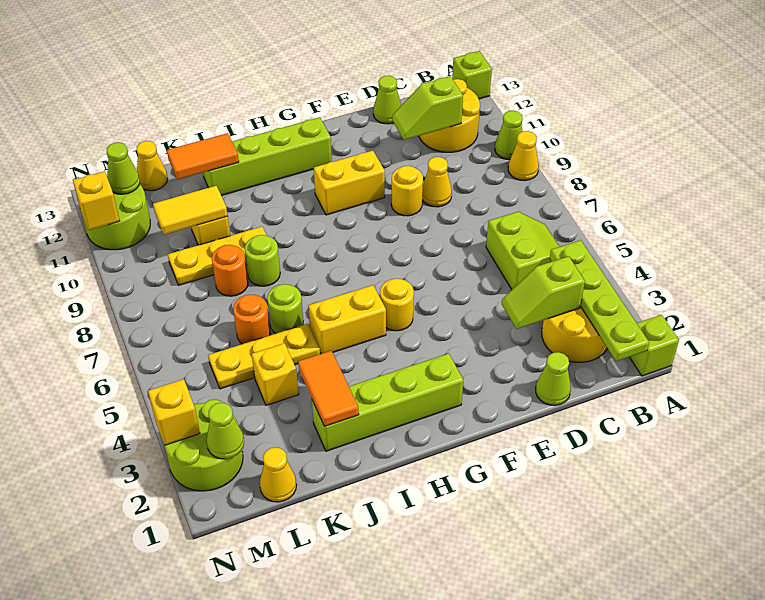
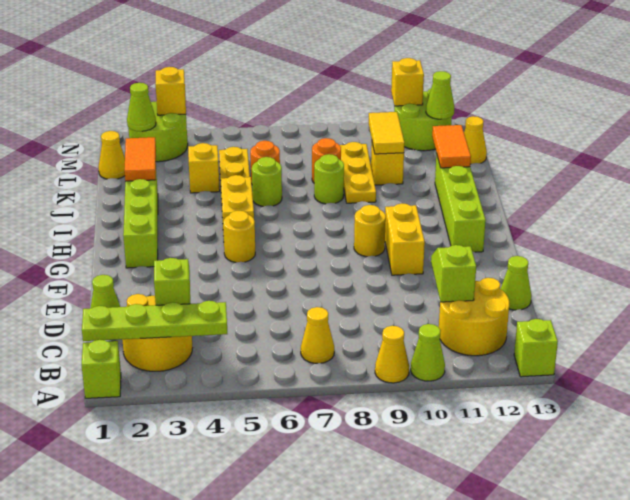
lime slope B5:C6 level 1 top C -> none
yellow cone D9 level 1 -> yellow cone B7 level 1
yellow round brick E9 level 1 -> yellow round brick G9 level 1
orange tile J2:J3 level 2 -> orange tile J2:K2 level 2

